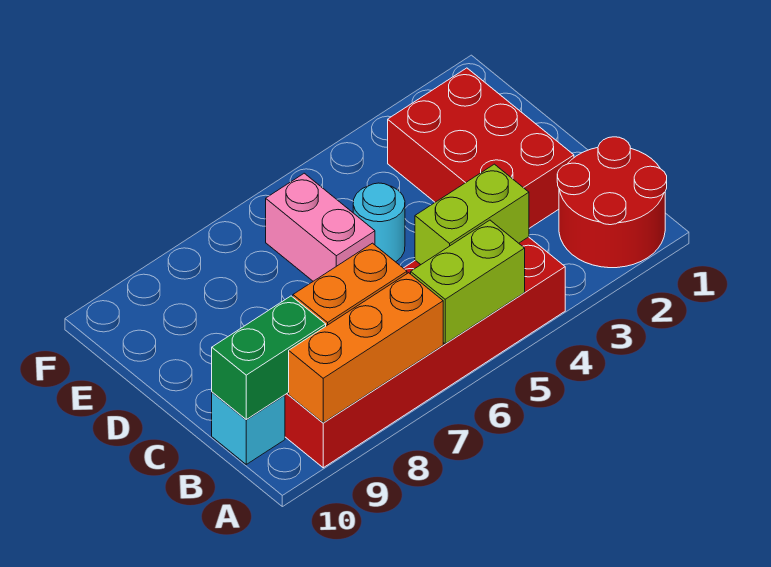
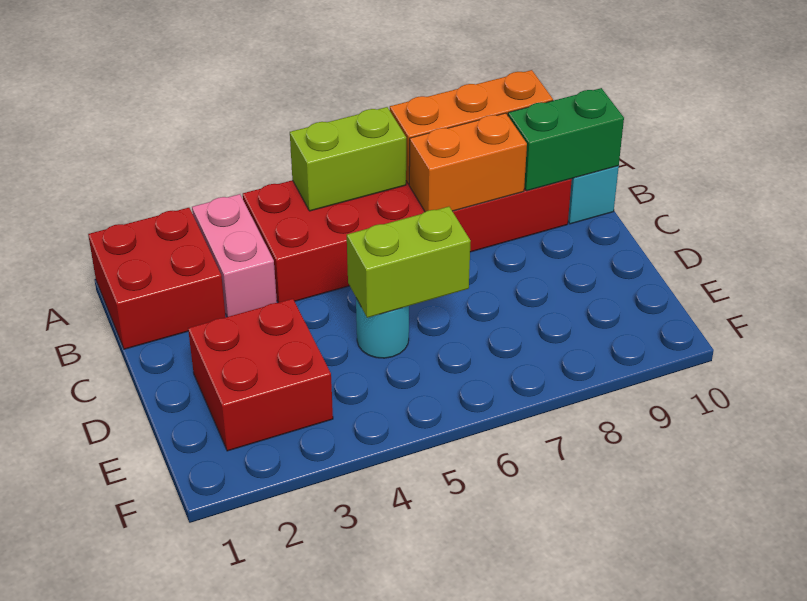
red round brick A1:B2 level 1 -> red brick A1:B2 level 1
lime brick B4:B5 level 2 -> lime brick D5:D6 level 2
red brick C2:E3 level 1 -> red brick D2:E3 level 1
pink brick D6:E6 level 1 -> pink brick A3:B3 level 1

